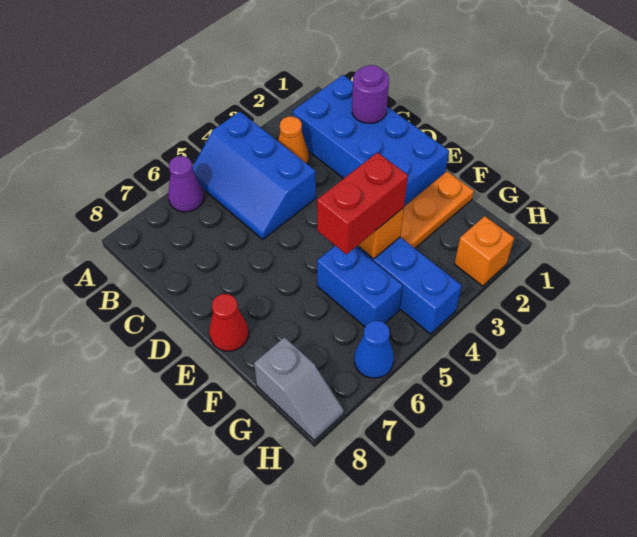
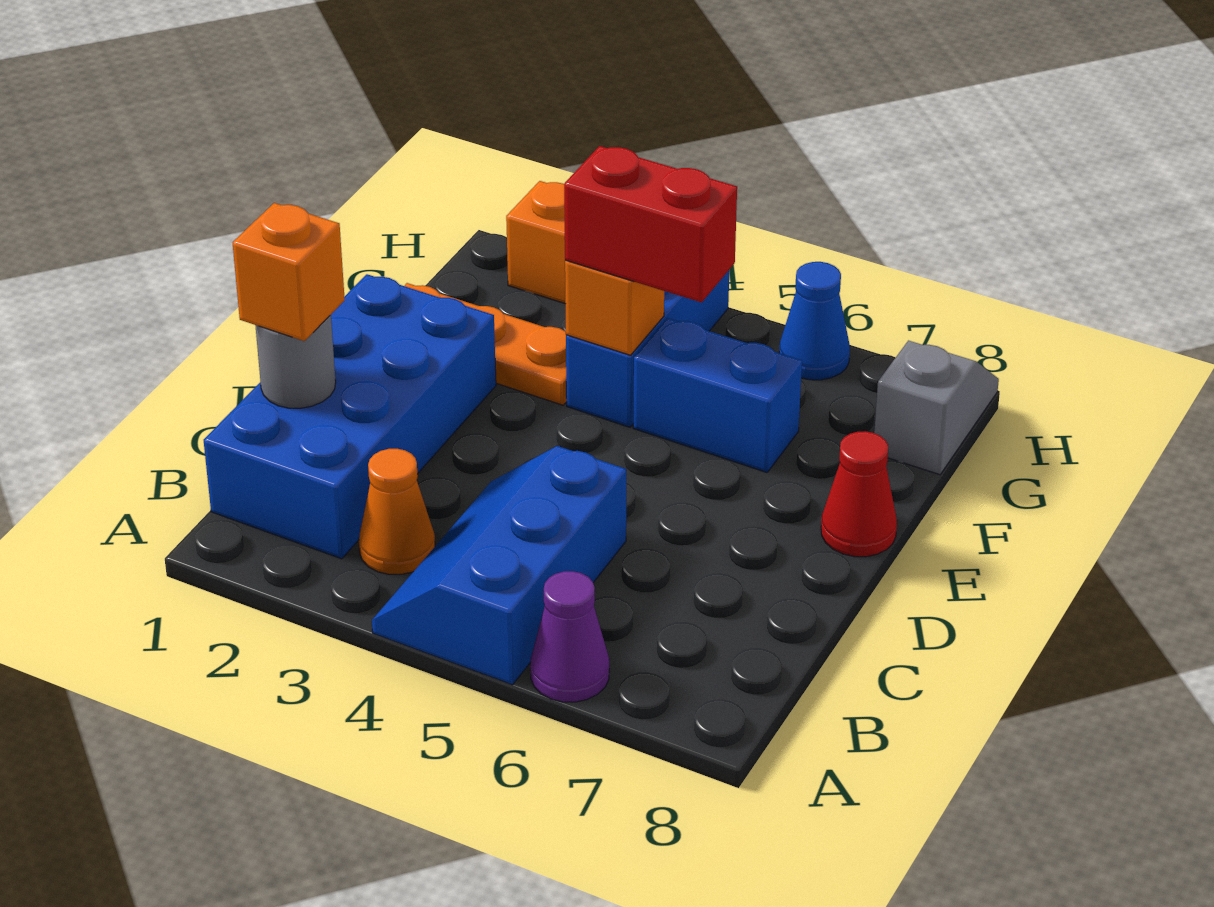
blue slope A4:C5 level 1 top 4 -> blue slope A4:C5 level 1 top 5
purple round brick C1 level 2 -> grey round brick C1 level 2
none -> orange brick C1 level 3
blue brick F5:G5 level 1 -> blue brick F5:F6 level 1

